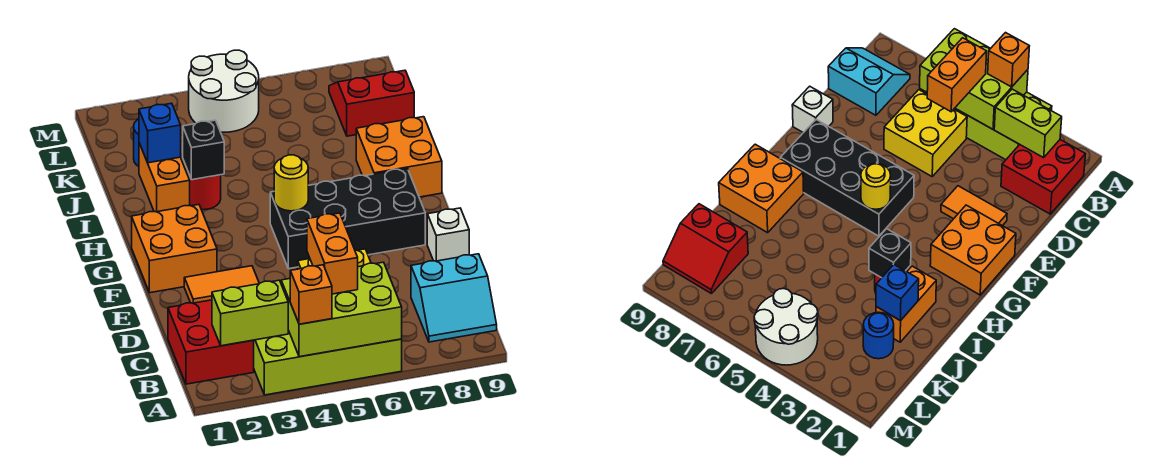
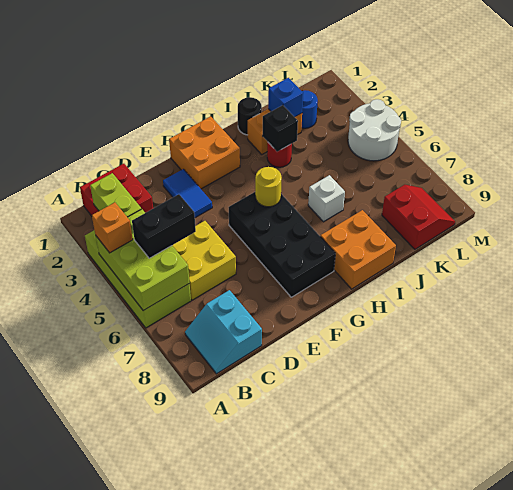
orange brick B5:C5 level 3 -> black brick B5:C5 level 3
orange tile E2:E3 level 1 -> blue tile E2:E3 level 1
white brick E9 level 1 -> white brick I6 level 1
none -> black round brick I1 level 1

